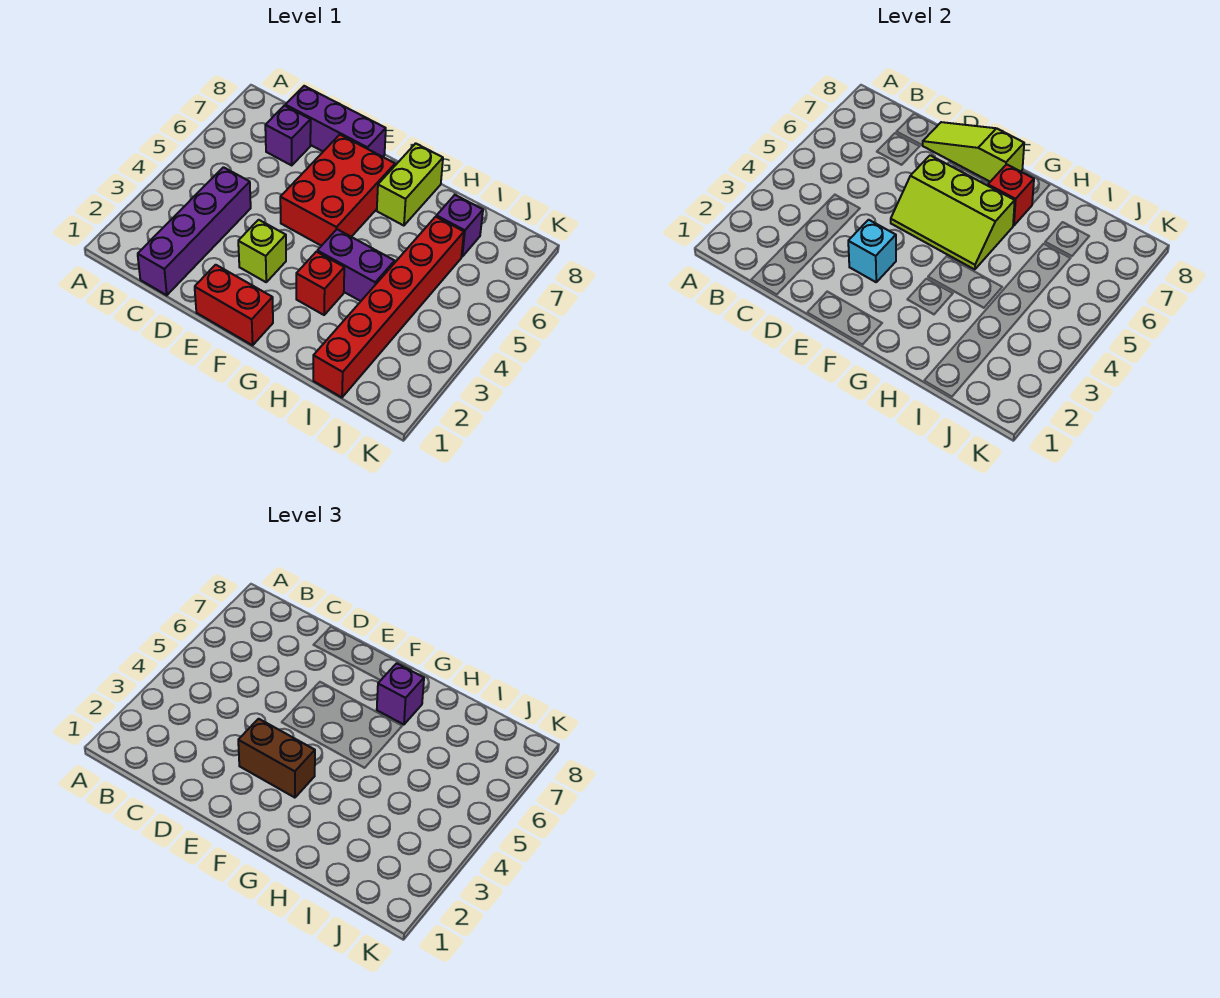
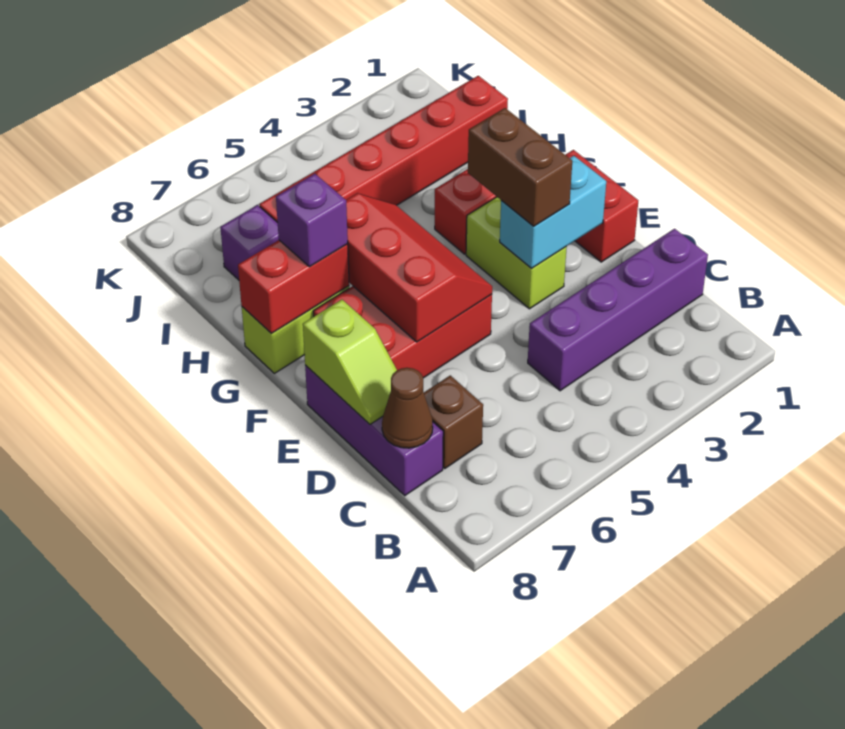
purple brick C7 level 1 -> brown brick C7 level 1
none -> brown cone C8 level 2
lime slope D8:F8 level 2 top F -> lime slope D8:E8 level 2 top E
lime brick E3 level 1 -> lime brick E3:F3 level 1
cyan brick E3 level 2 -> cyan brick E2:E3 level 2
lime slope E5:G6 level 2 top 6 -> red slope E5:G6 level 2 top 6
purple brick G4:H4 level 1 -> none
red brick G7 level 2 -> red brick G7:G8 level 2

